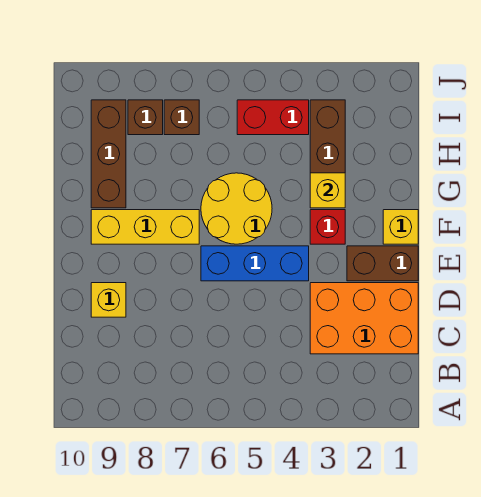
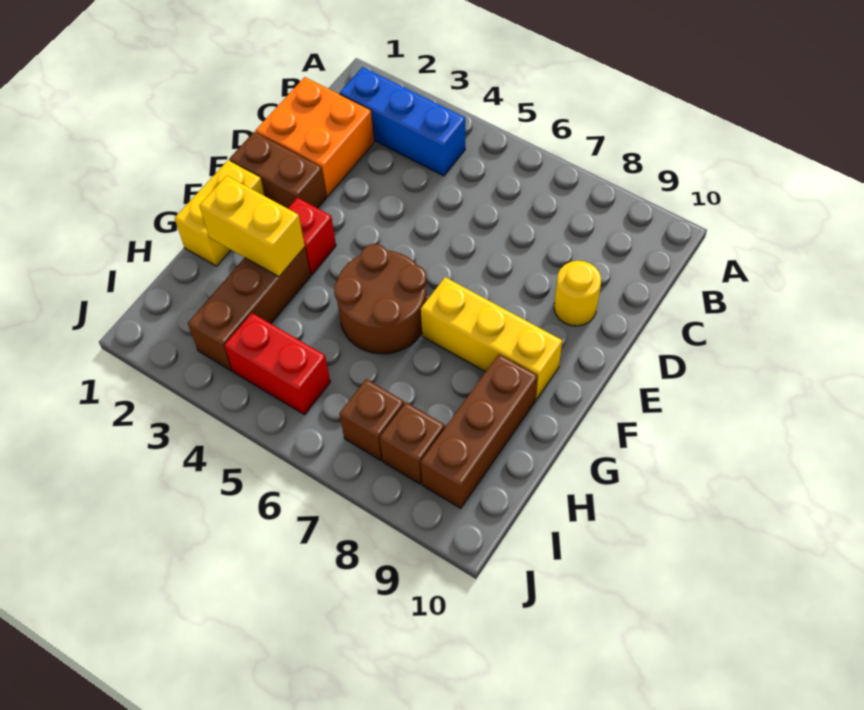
orange brick C1:D3 level 1 -> orange brick C1:D2 level 1
yellow brick D9 level 1 -> yellow round brick D9 level 1
blue brick E4:E6 level 1 -> blue brick B2:B4 level 1
yellow brick F1 level 1 -> yellow brick F1:G1 level 1
yellow round brick F5:G6 level 1 -> brown round brick F5:G6 level 1
yellow brick G3 level 2 -> yellow brick G2:G3 level 2

